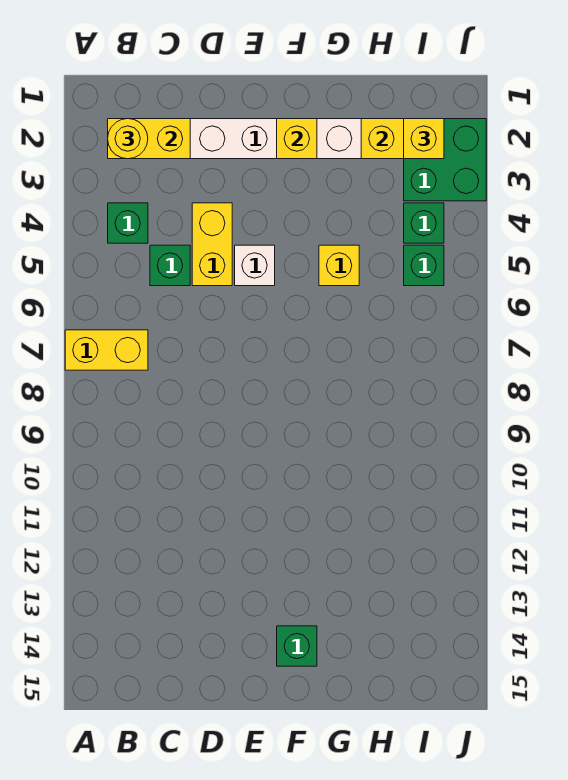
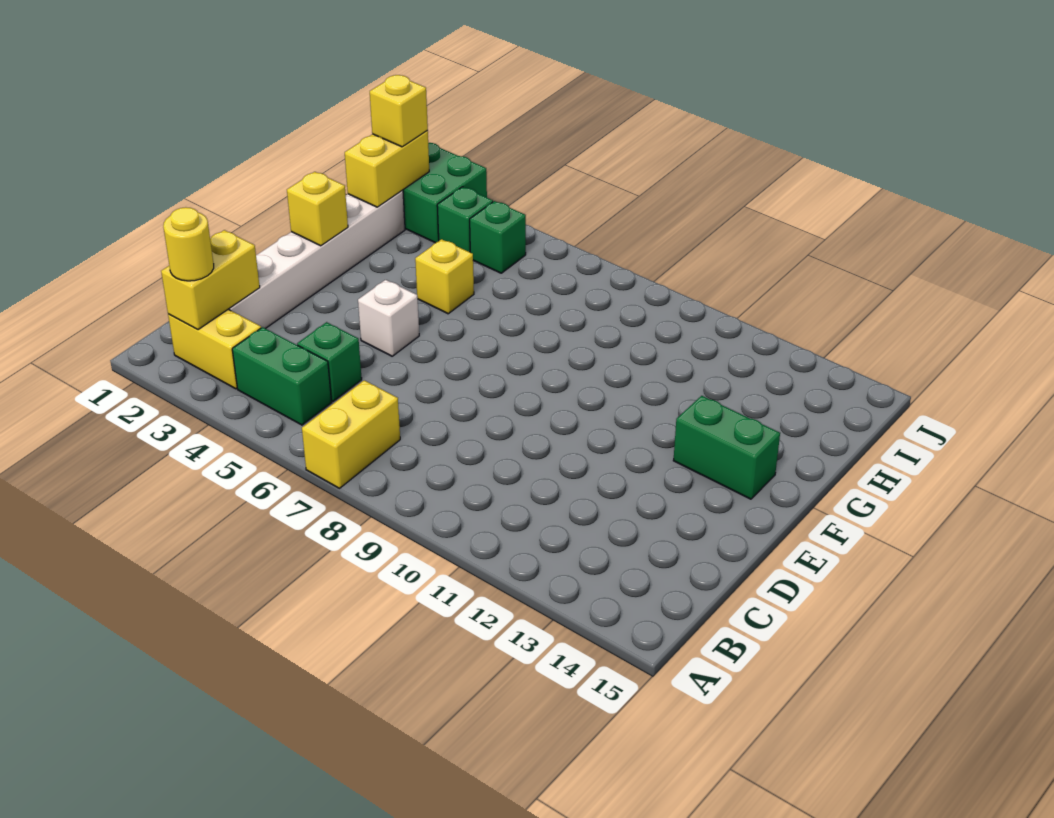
green brick B4 level 1 -> green brick B4:B5 level 1
yellow brick D4:D5 level 1 -> yellow brick B2:B3 level 1
green brick F14 level 1 -> green brick F13:F14 level 1

